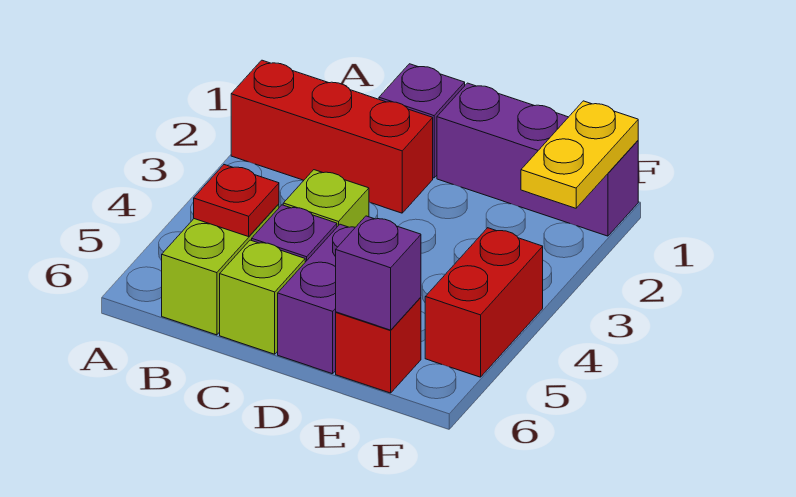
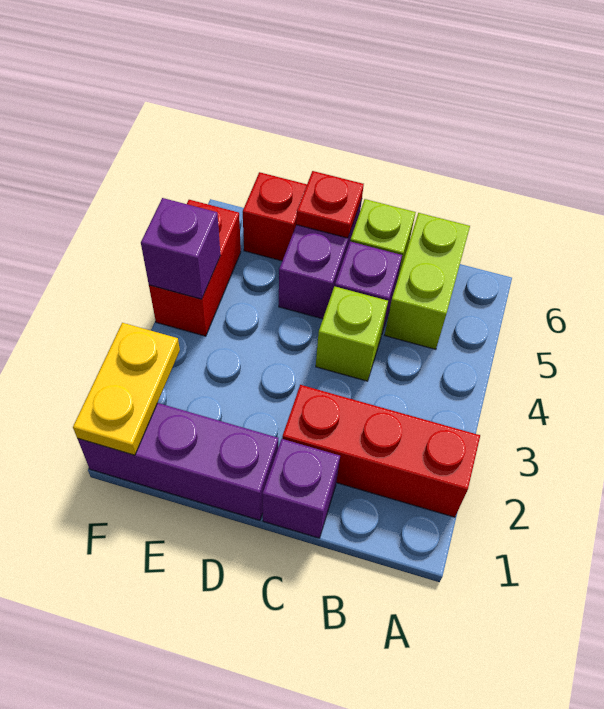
red plate B5 level 2 -> red plate D6 level 2
purple brick E6 level 2 -> purple brick F4 level 2

